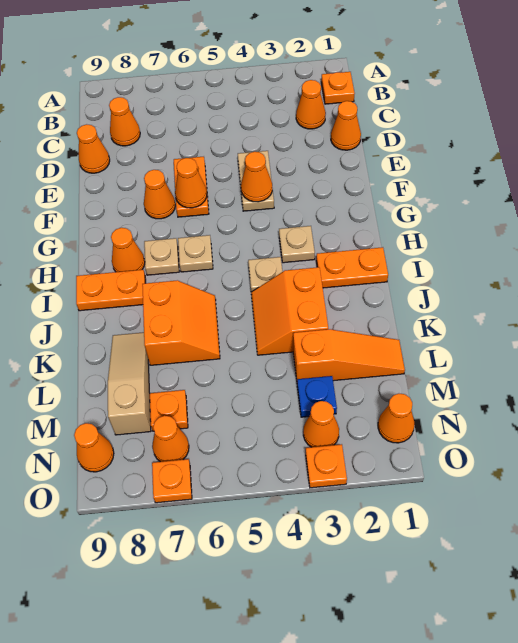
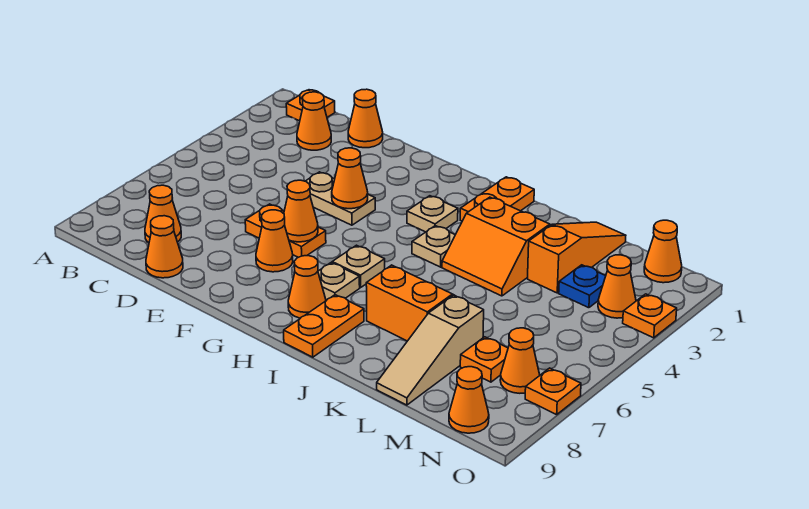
tan slope K8:M8 level 1 top M -> tan slope L7:L9 level 1 top 7

